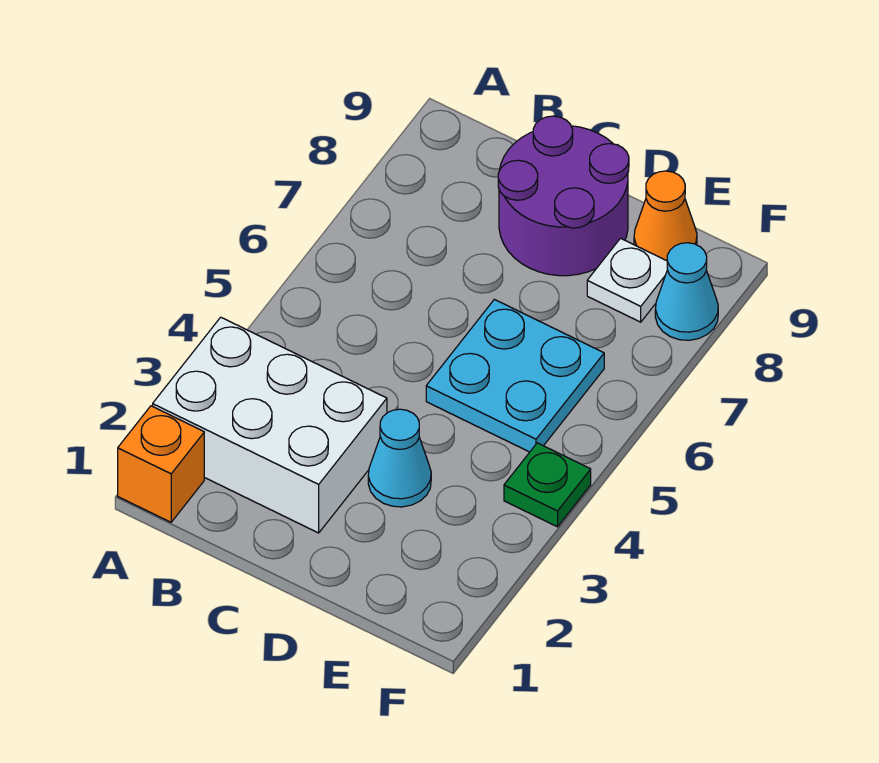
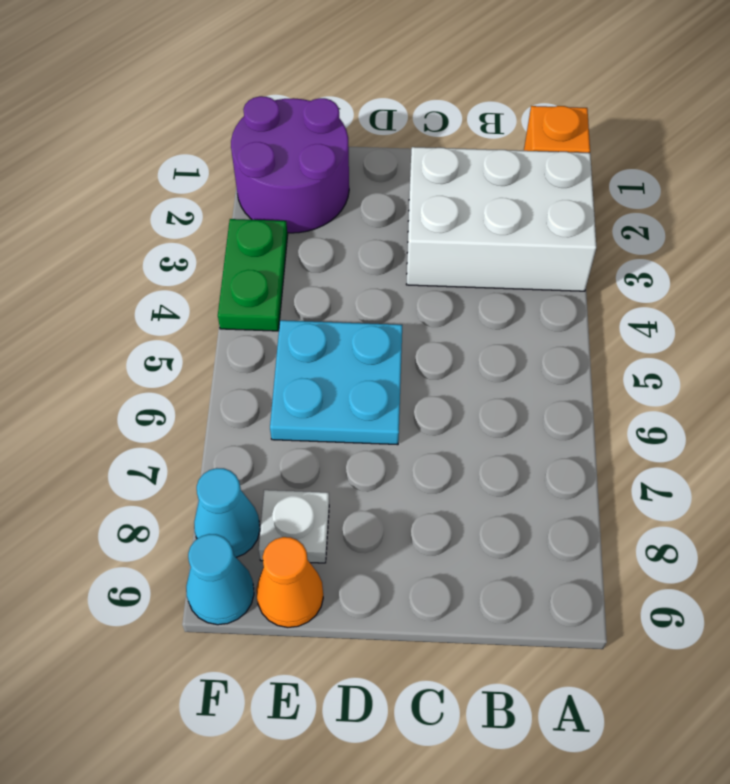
purple round brick C8:D9 level 1 -> purple round brick E1:F2 level 1
cyan cone D3 level 1 -> cyan cone F9 level 1
green plate F4 level 1 -> green plate F3:F4 level 1

